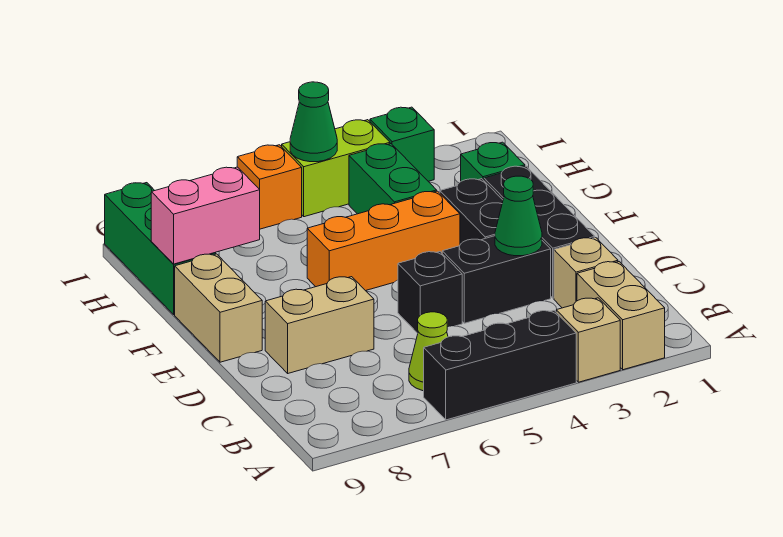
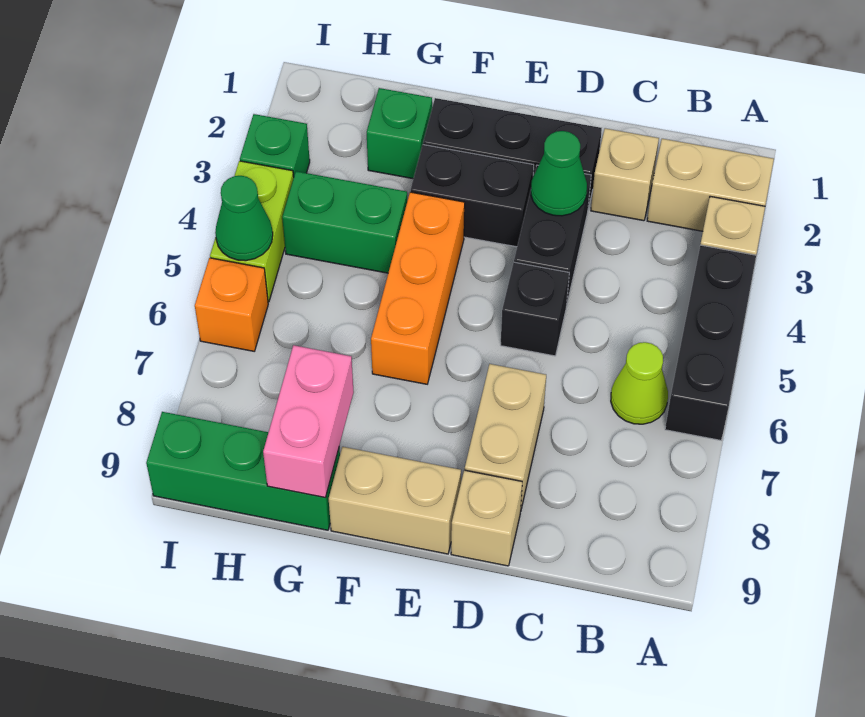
none -> tan brick D9 level 1

